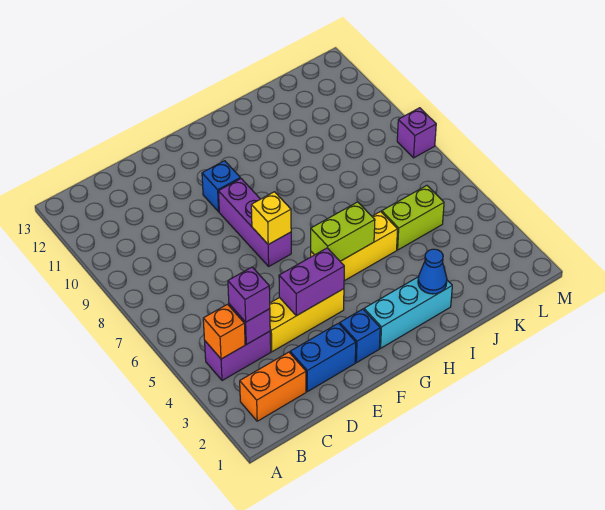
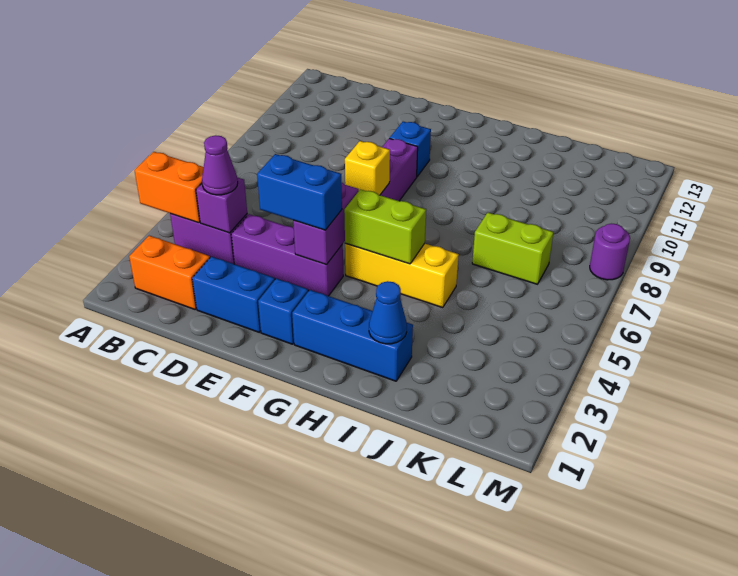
orange brick B4 level 2 -> orange brick A4:B4 level 2
purple brick C4 level 3 -> purple cone C4 level 3
yellow brick D4:F4 level 1 -> purple brick D4:F4 level 1
purple brick E4:F4 level 2 -> purple brick F4:F5 level 2
none -> blue brick E4:F4 level 3
cyan brick G2:I2 level 1 -> blue brick G2:I2 level 1
lime brick J5:K5 level 1 -> lime brick J7:K7 level 1
purple brick M8 level 1 -> purple round brick M8 level 1

